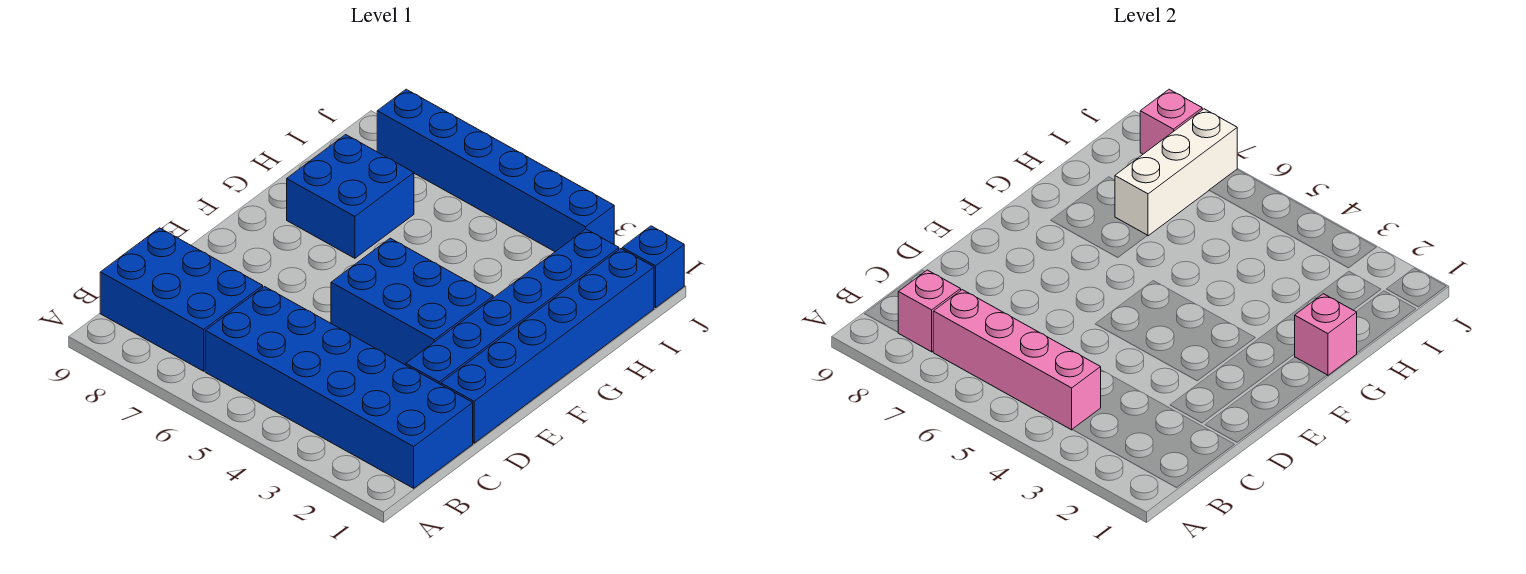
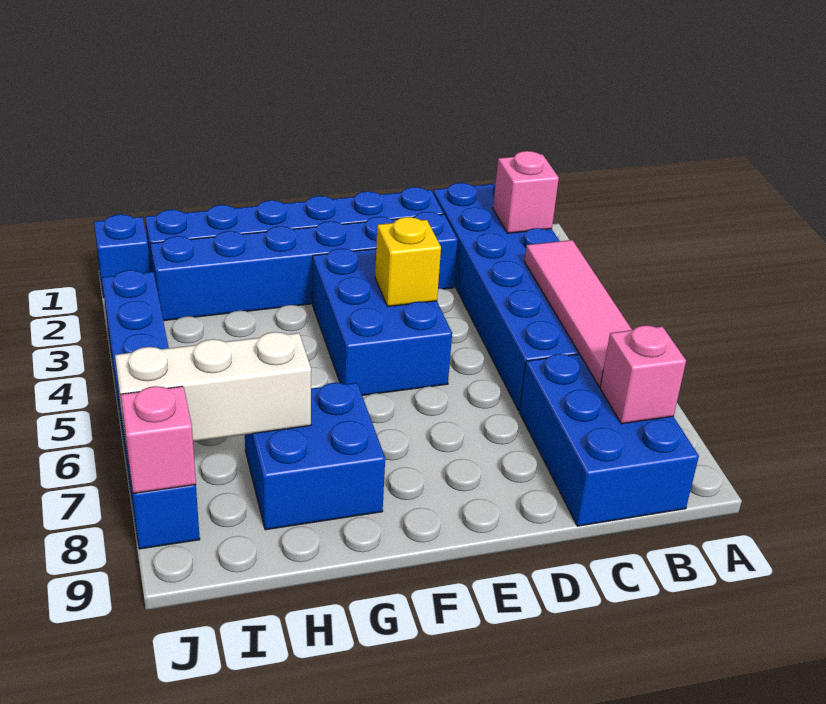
pink brick B4:B7 level 2 -> pink tile B4:B7 level 2
none -> yellow brick E4 level 2
pink brick G1 level 2 -> pink brick B2 level 2

